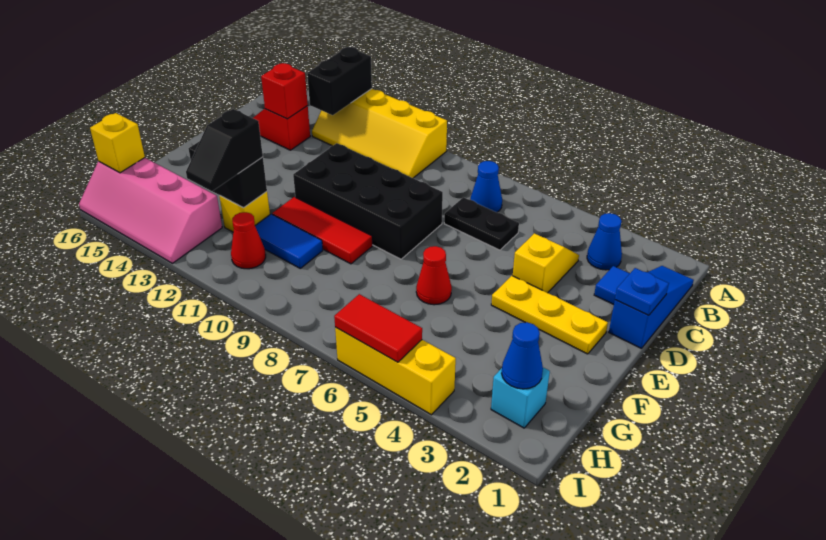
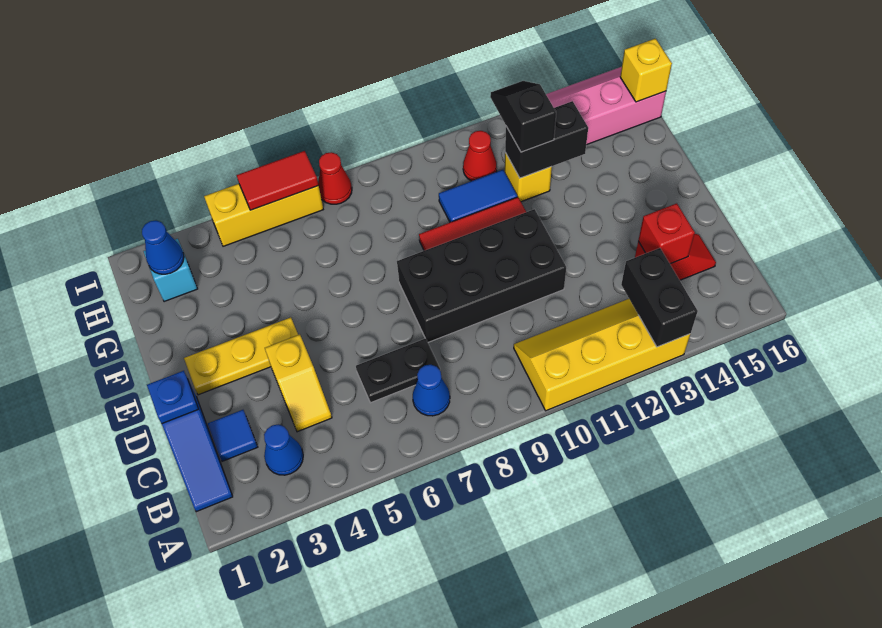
red cone F6 level 1 -> red cone I7 level 1

